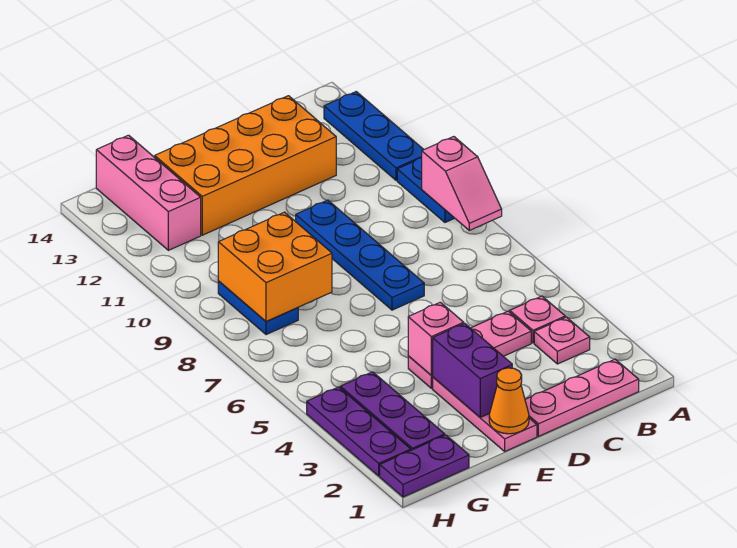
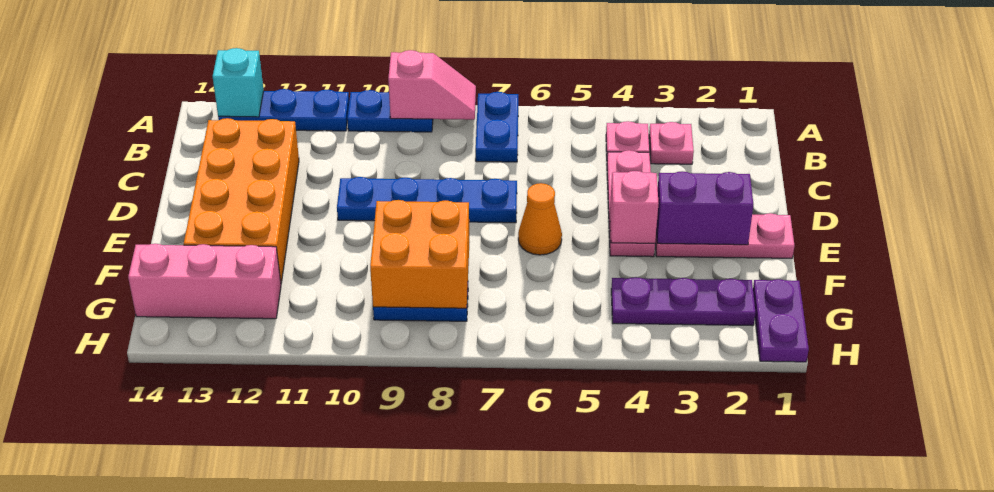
none -> blue plate A7:B7 level 1
none -> cyan brick A13 level 2
pink plate B1:D1 level 1 -> none
orange cone E1 level 2 -> orange cone E6 level 1
purple plate H2:H4 level 1 -> none

